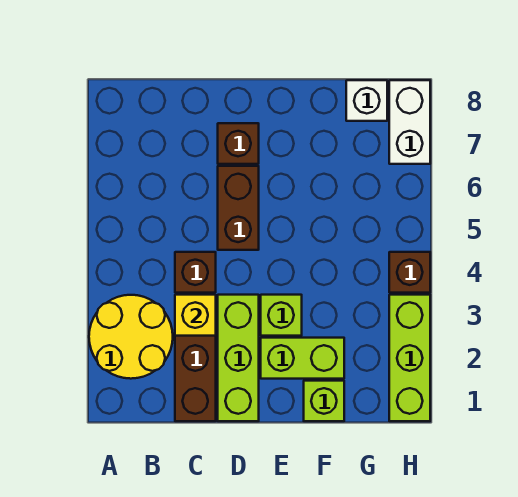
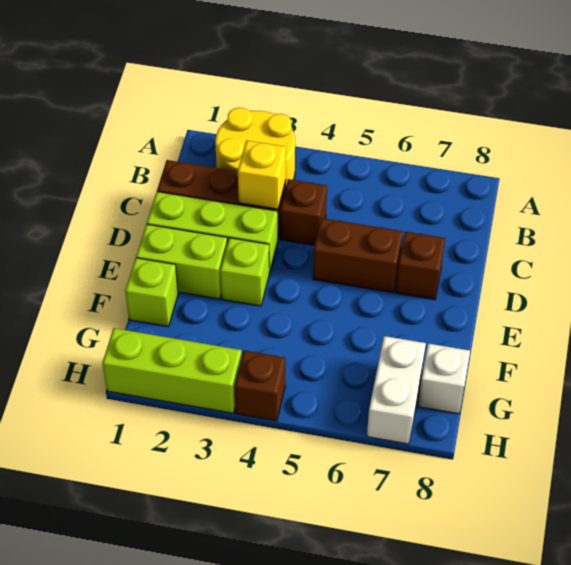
lime brick E2:F2 level 1 -> lime brick E1:E2 level 1
white brick H7:H8 level 1 -> white brick G7:H7 level 1

